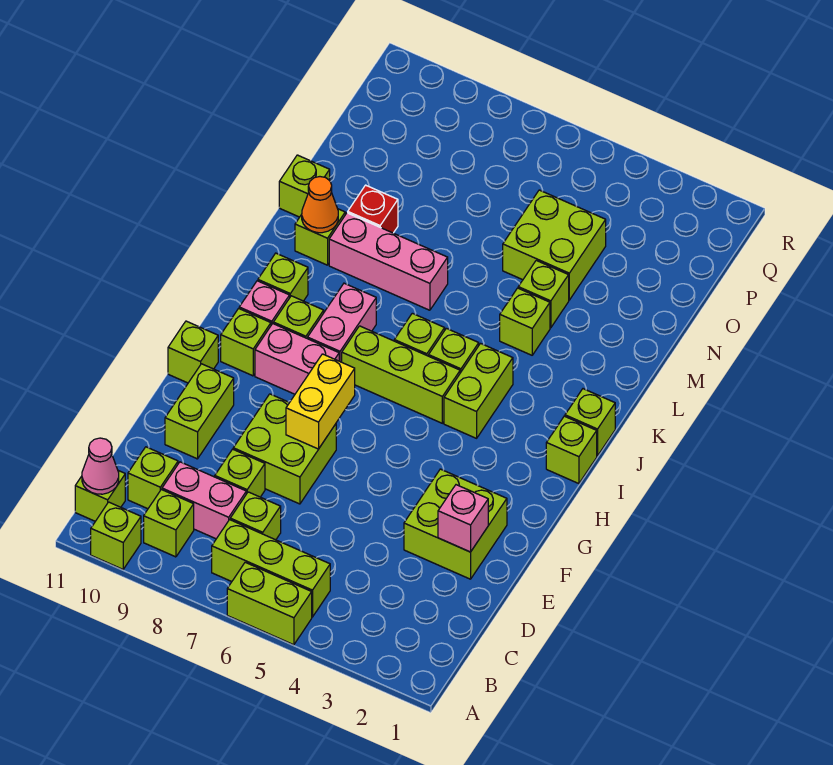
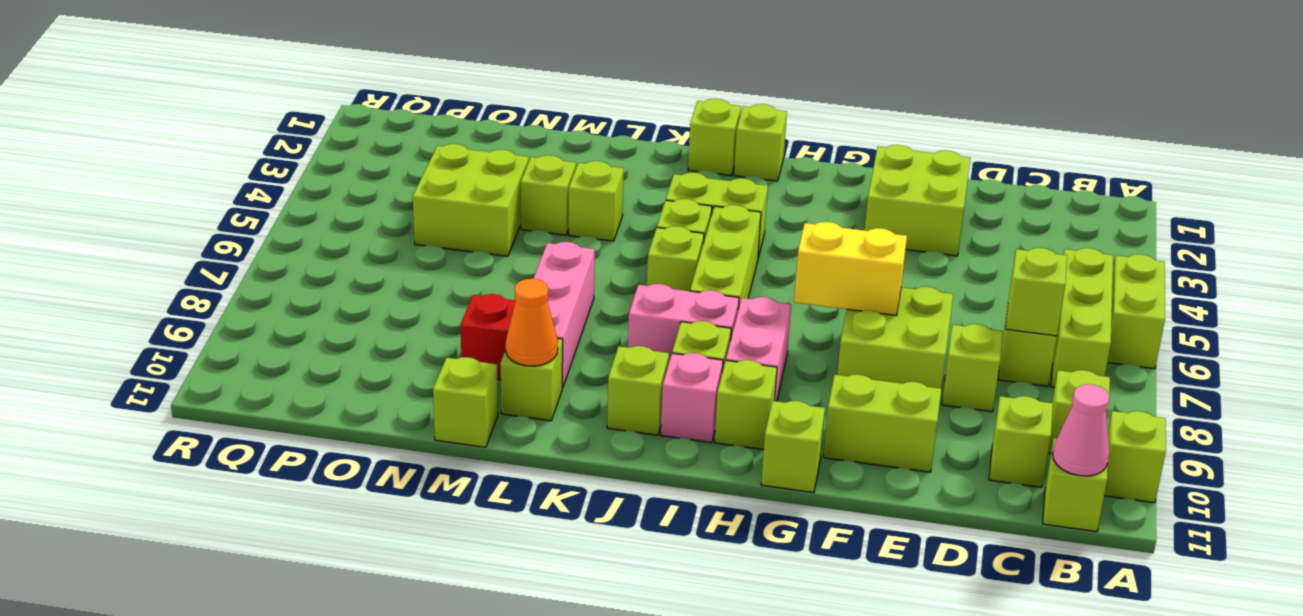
none -> lime brick C7 level 2
pink brick C8:C9 level 1 -> none
pink brick E2 level 2 -> none

